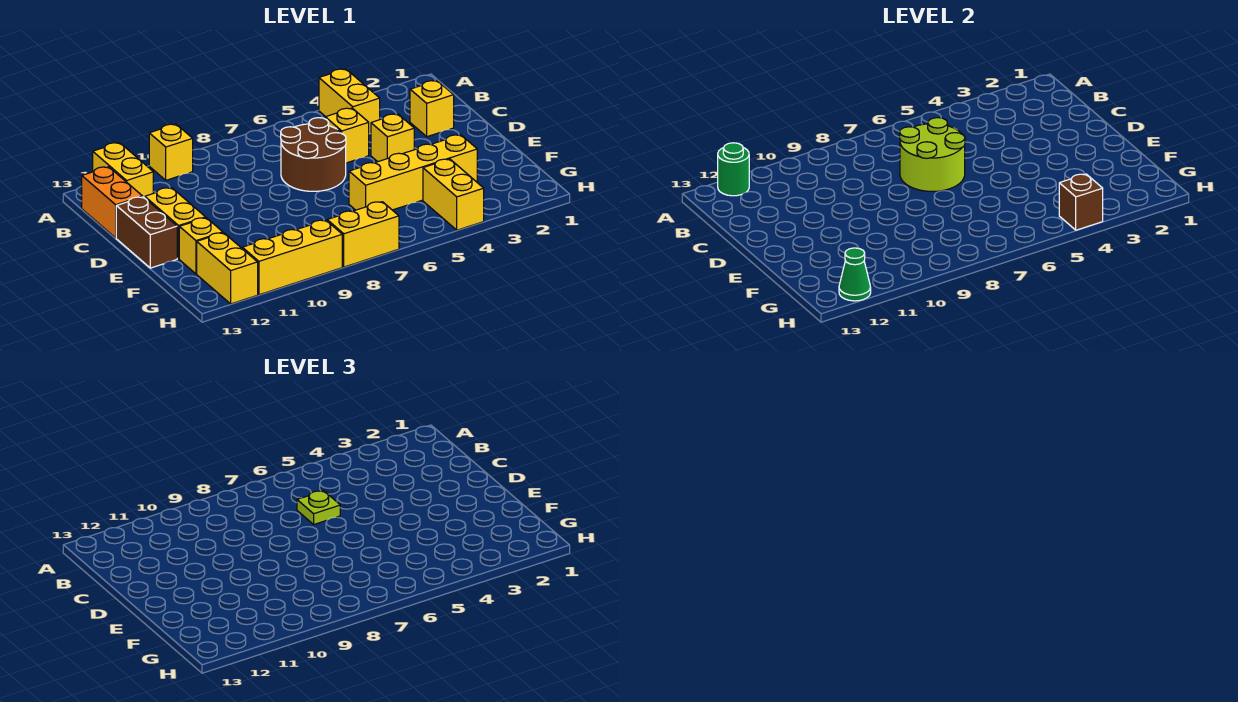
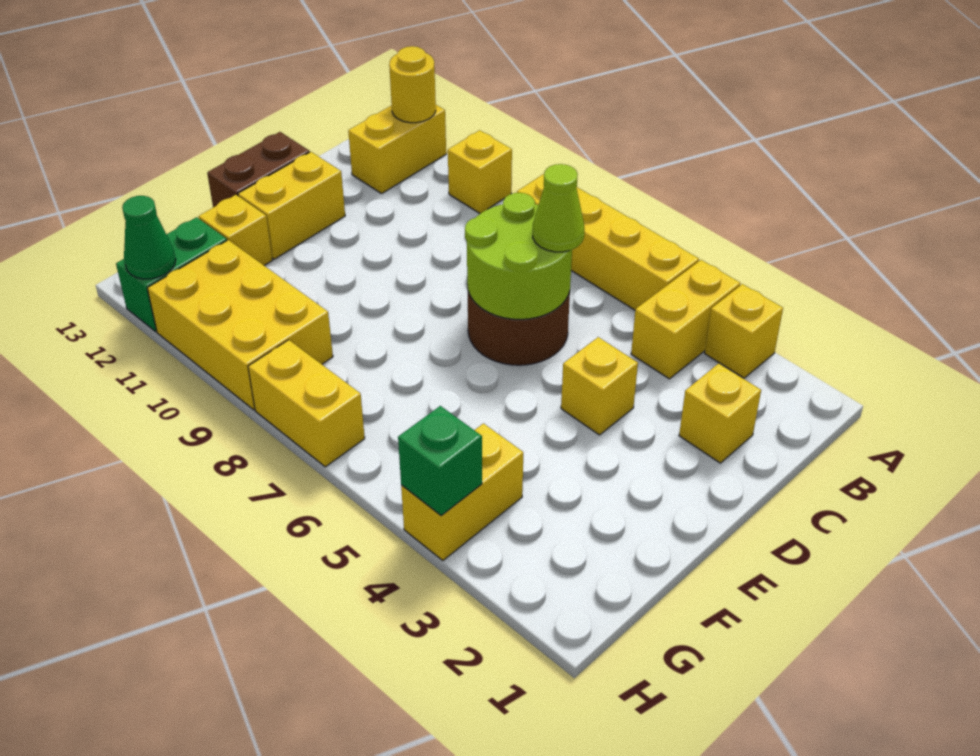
green round brick A12 level 2 -> yellow round brick A12 level 2
orange brick B13:C13 level 1 -> none
yellow brick C5 level 1 -> yellow brick A3 level 1
lime plate C6 level 3 -> lime cone C6 level 3
yellow brick F3:F6 level 1 -> yellow brick A5:A8 level 1
yellow brick G12:H12 level 1 -> green brick G12:H12 level 1
brown brick H4 level 2 -> green brick H4 level 2
yellow brick H9:H11 level 1 -> yellow brick G9:H11 level 1

